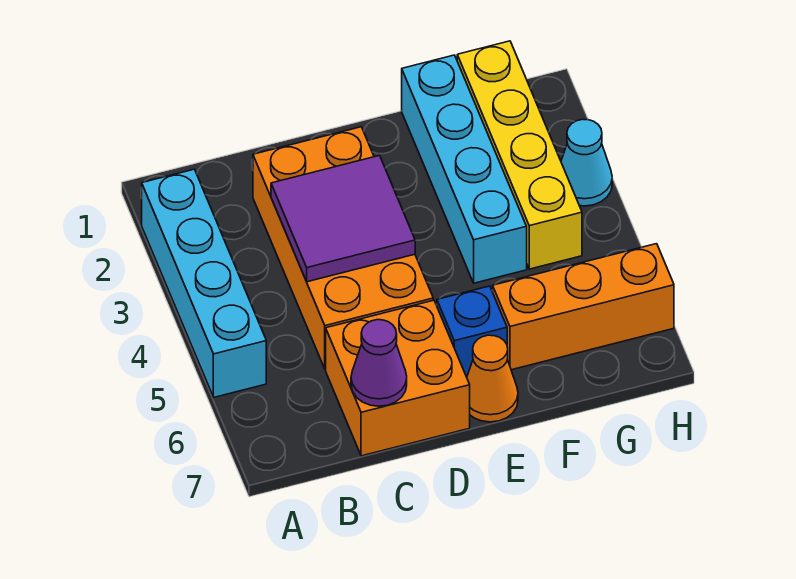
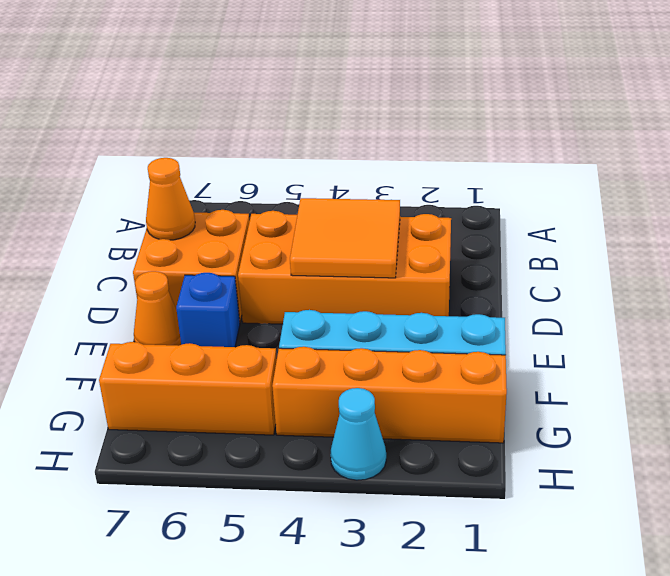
cyan brick A2:A5 level 1 -> none
purple tile C3:D4 level 2 -> orange tile C3:D4 level 2
purple cone C7 level 2 -> orange cone C7 level 2
orange brick F6:H6 level 1 -> orange brick G5:G7 level 1
yellow brick G1:G4 level 1 -> orange brick G1:G4 level 1

